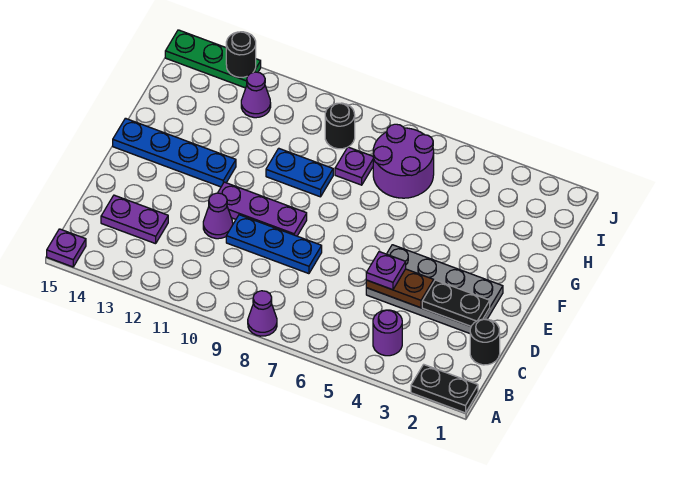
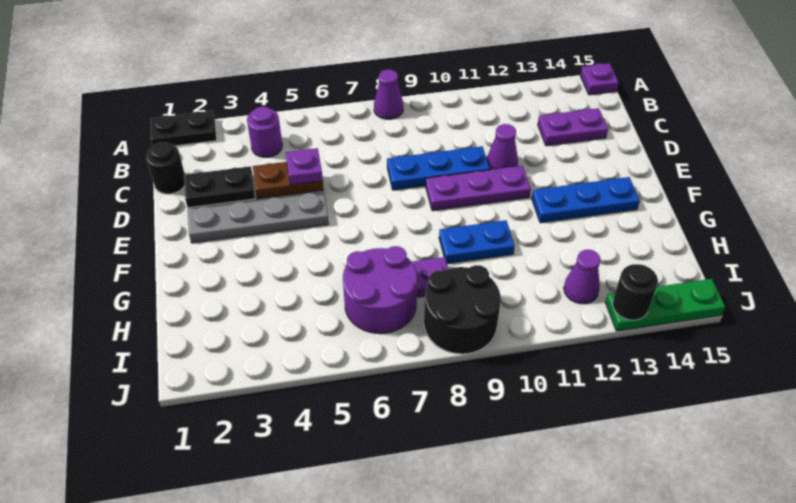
blue plate F12:F15 level 1 -> blue plate F12:F14 level 1
black round brick I9 level 1 -> black round brick I8:J9 level 1

